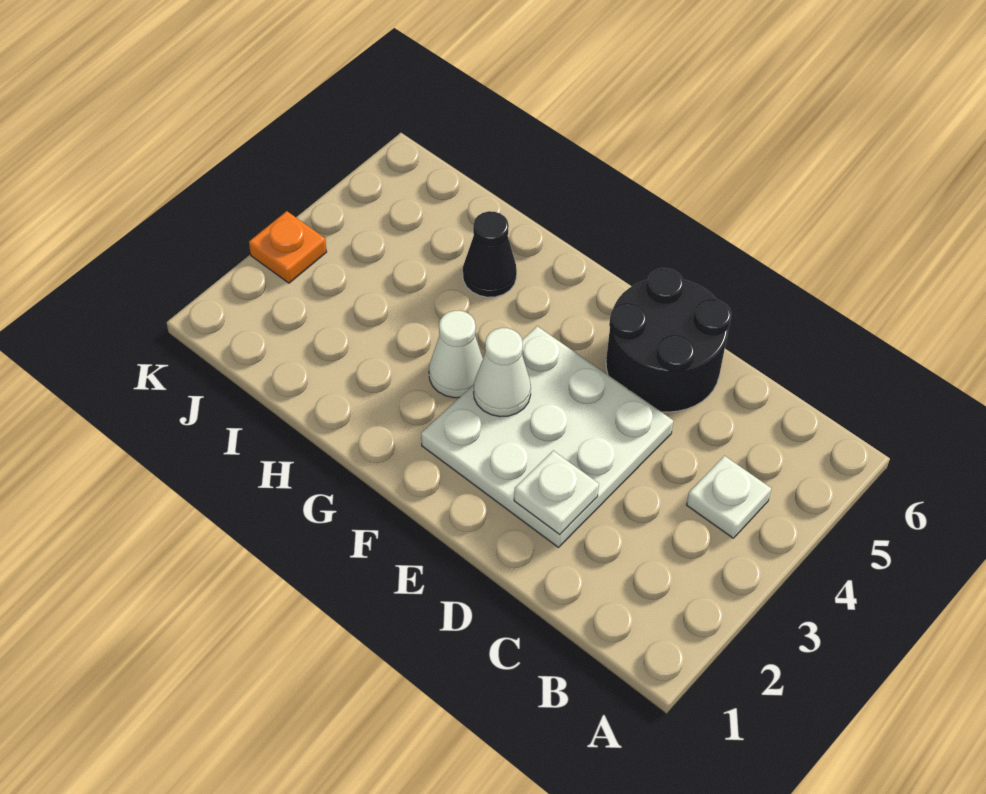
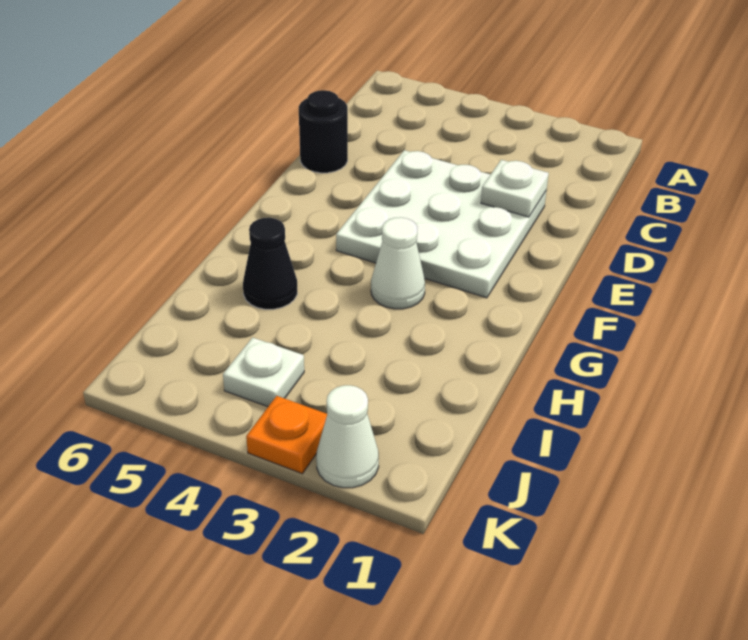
white plate B4 level 1 -> white plate J4 level 1
black round brick D5:E6 level 1 -> black round brick D6 level 1
white cone F3 level 2 -> white cone K2 level 1

